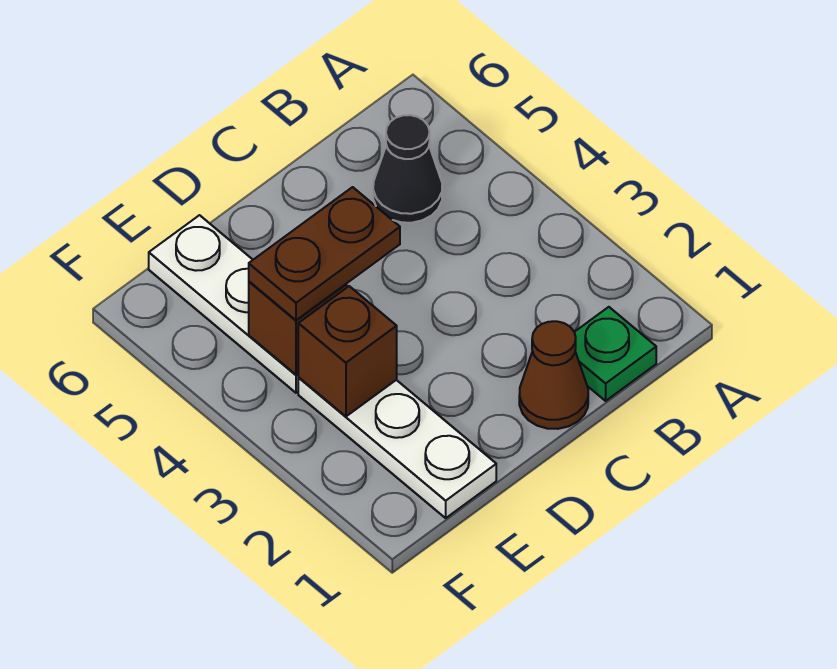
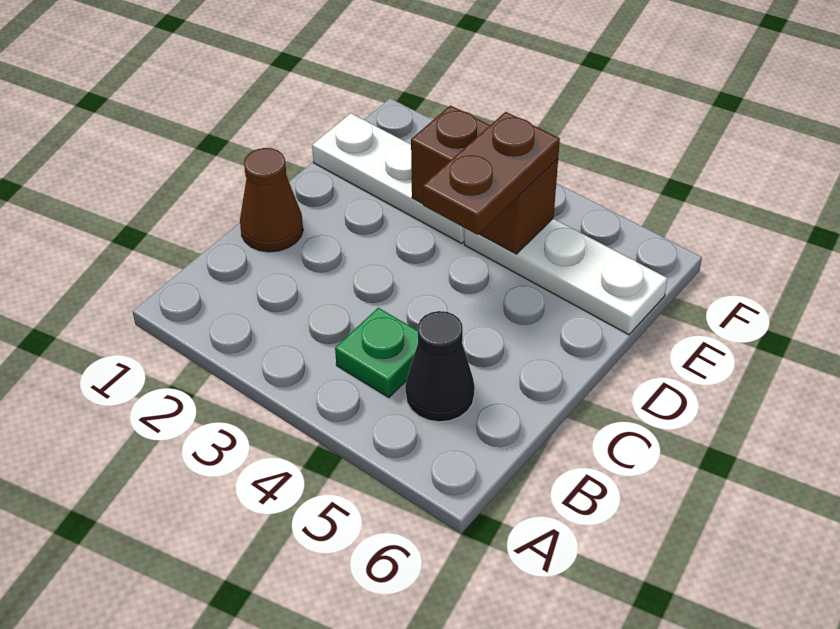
green plate B1 level 1 -> green plate B4 level 1

